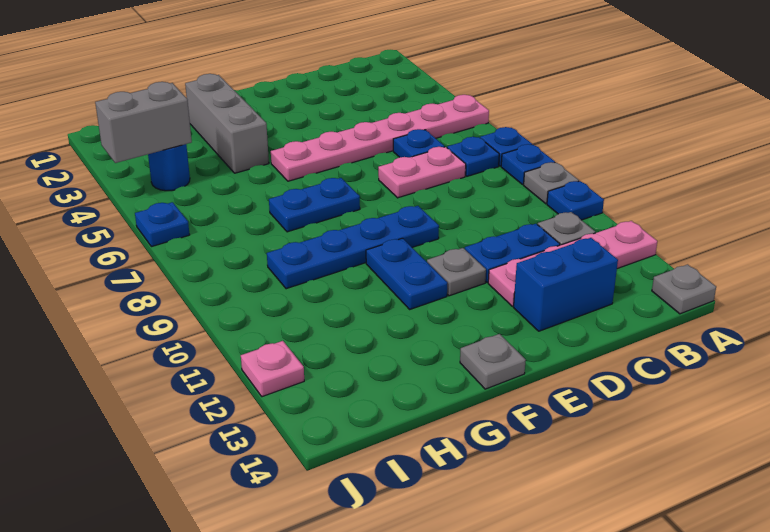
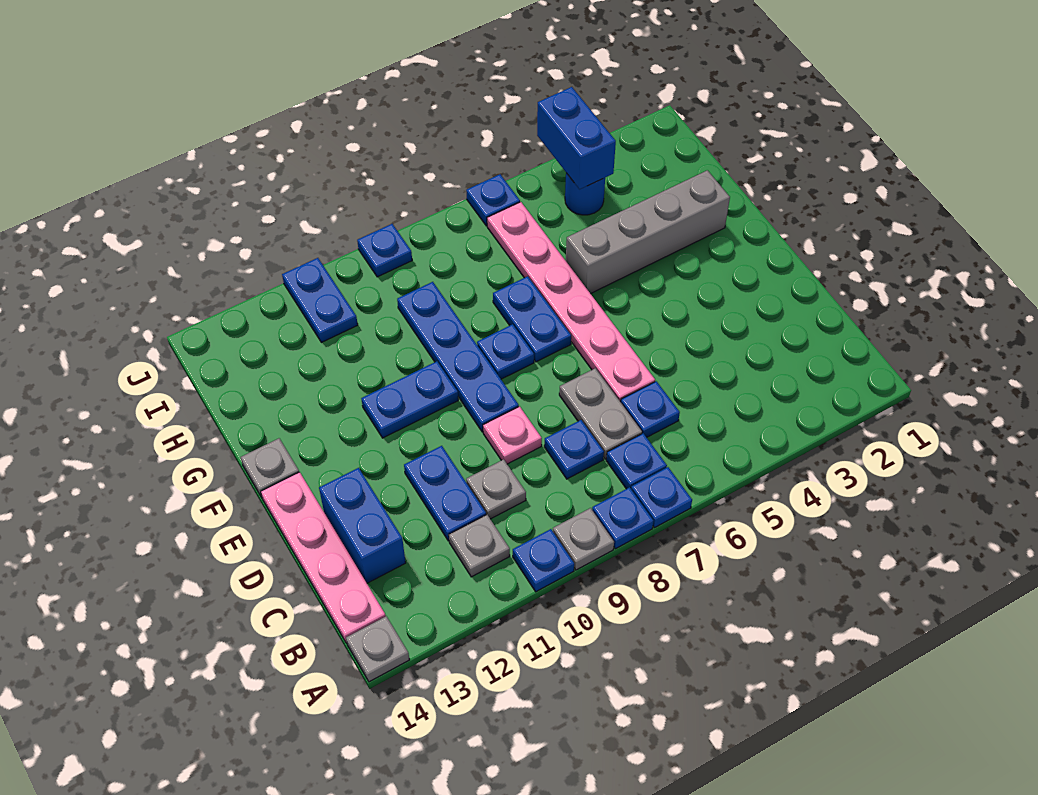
pink plate A5:F5 level 1 -> pink plate D6:I6 level 1
pink plate A12:D12 level 1 -> pink plate B14:E14 level 1
pink plate C7:D7 level 1 -> grey plate C7:D7 level 1
none -> blue plate C8 level 1
grey plate E11 level 1 -> grey plate C10 level 1
none -> blue plate F8 level 1
grey brick G2:G4 level 1 -> grey brick G2:G5 level 1
grey brick I4:J4 level 2 -> blue brick I4:J4 level 2
none -> blue plate I11:J11 level 1
none -> blue plate J9 level 1
pink plate J12 level 1 -> pink plate D9 level 1

